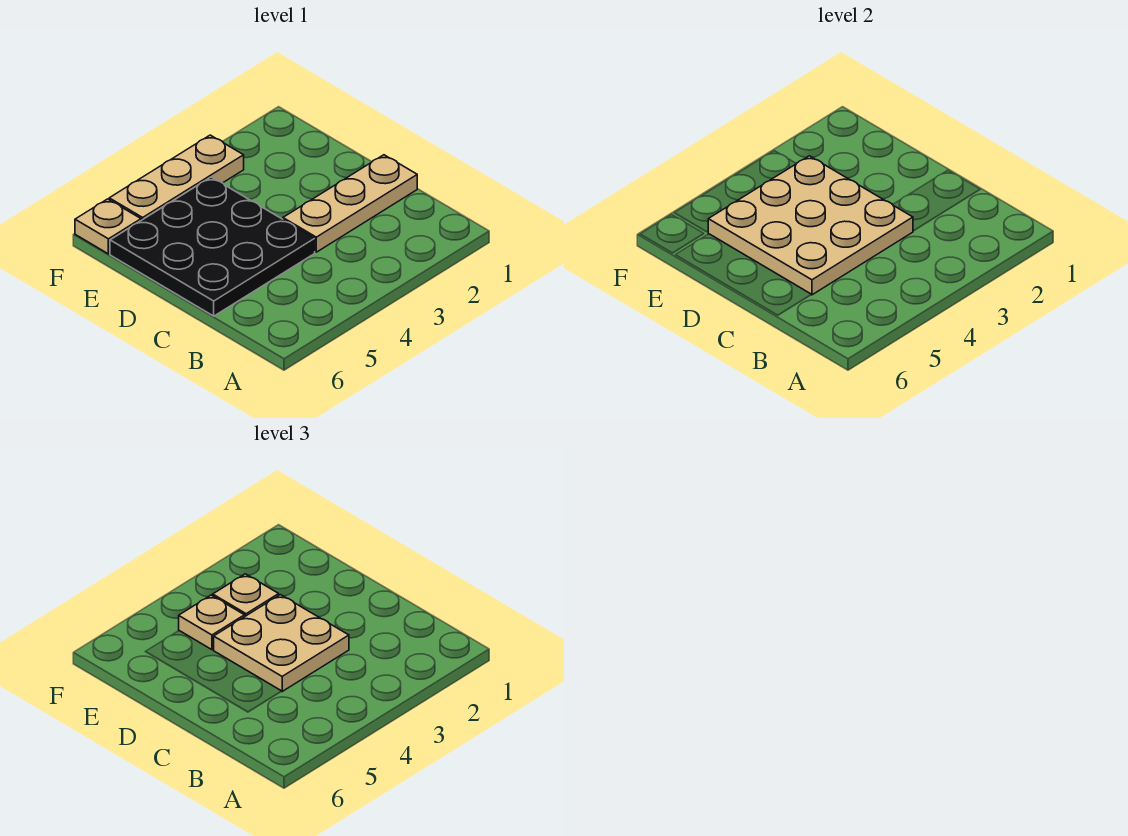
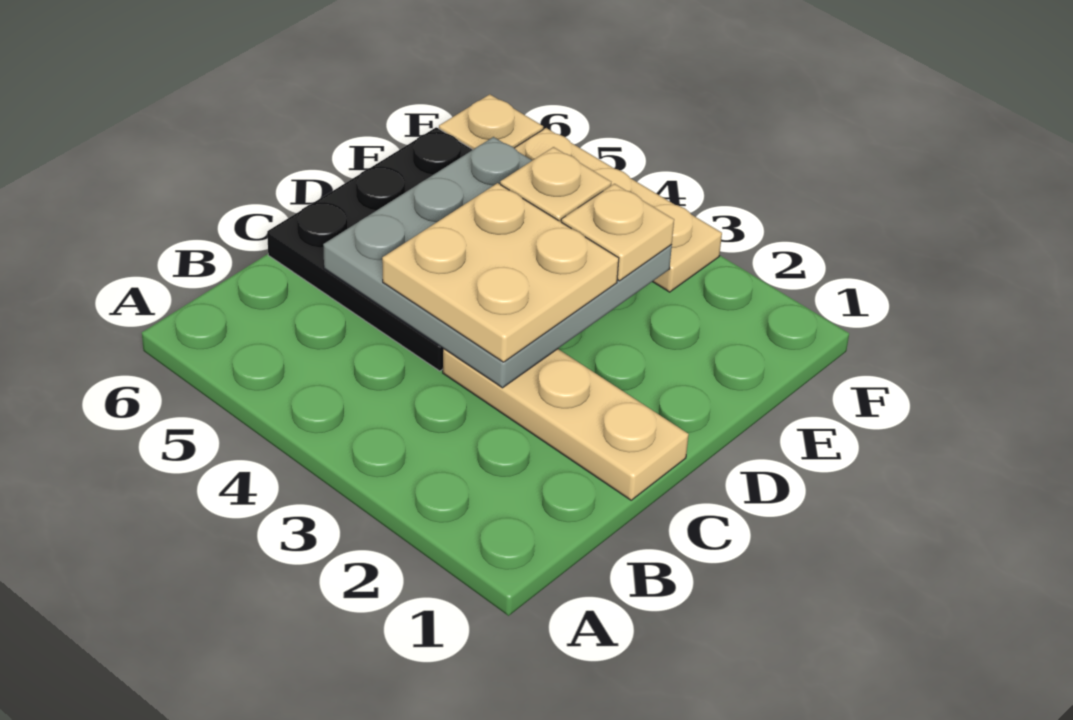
tan plate C3:E5 level 2 -> grey plate C3:E5 level 2

